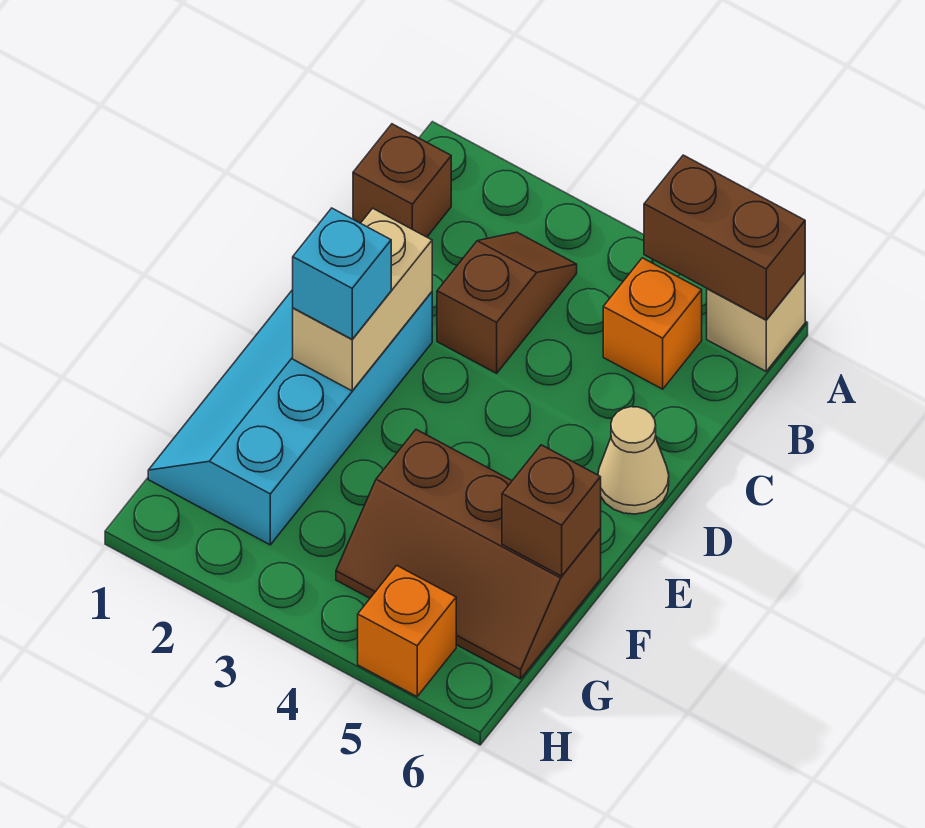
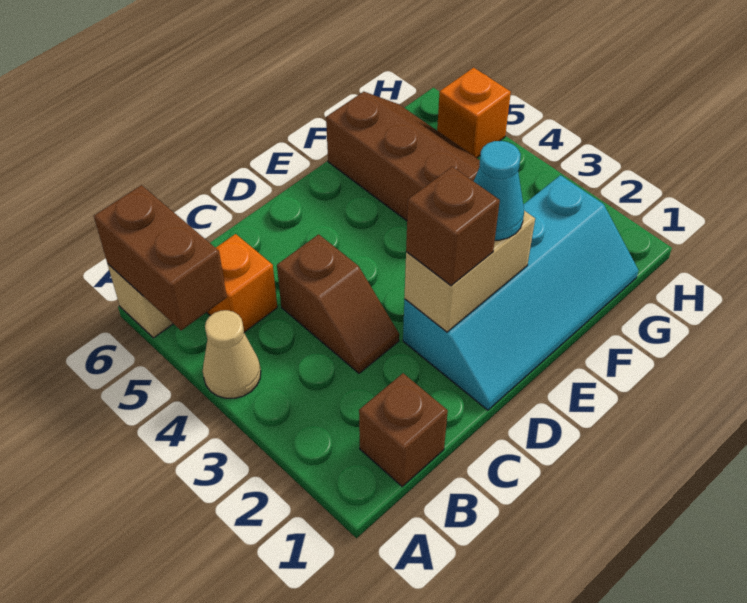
brown slope B3:C3 level 1 top C -> brown slope C3:C4 level 1 top 4
tan cone D6 level 1 -> tan cone A4 level 1
cyan brick E2 level 3 -> cyan cone E2 level 3
brown brick F6 level 2 -> brown brick D2 level 3

